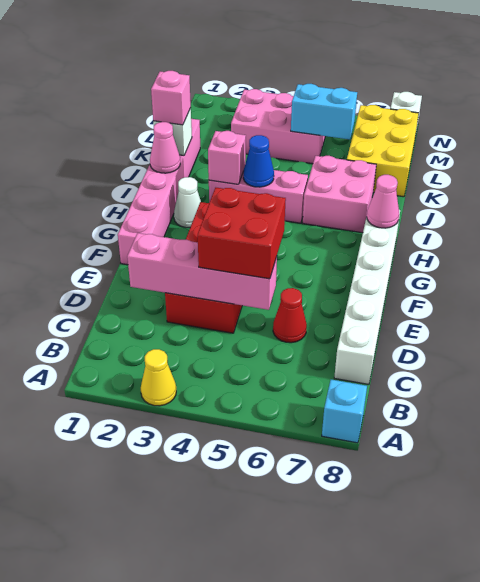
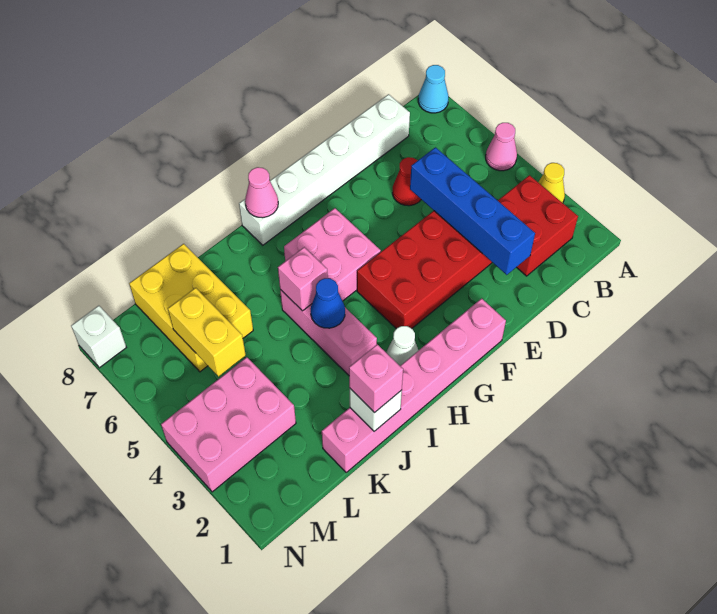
cyan brick A8 level 1 -> cyan cone A8 level 1
pink brick D2:D5 level 2 -> blue brick D2:D5 level 2
red brick D4:E5 level 3 -> red brick B2:C3 level 1
pink cone I1 level 2 -> pink cone A5 level 1
pink brick I3 level 2 -> pink brick I5 level 2
pink brick I6:J7 level 1 -> pink brick G5:H6 level 1
yellow brick K7:M8 level 1 -> yellow brick K6:L8 level 1
pink brick L3:M5 level 1 -> pink brick L3:N4 level 1
cyan brick L5:L6 level 2 -> yellow brick L5:L6 level 2

